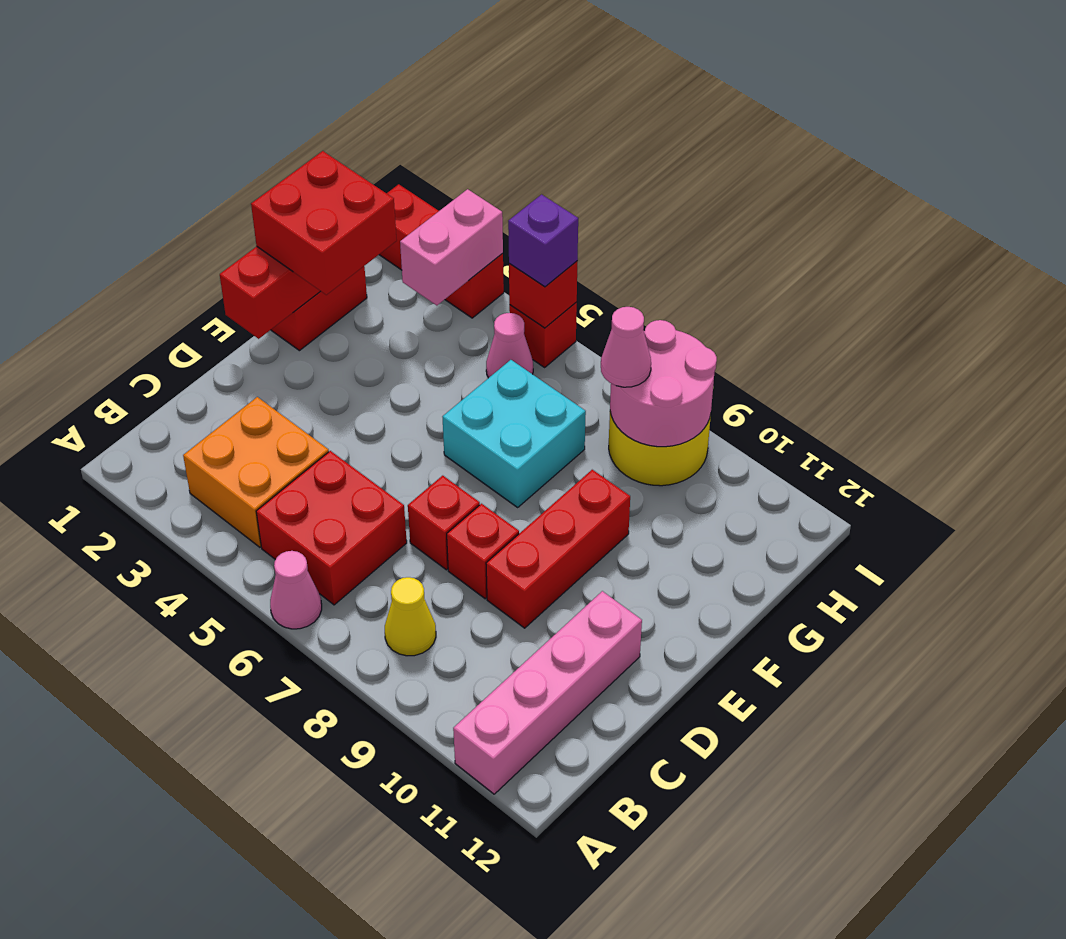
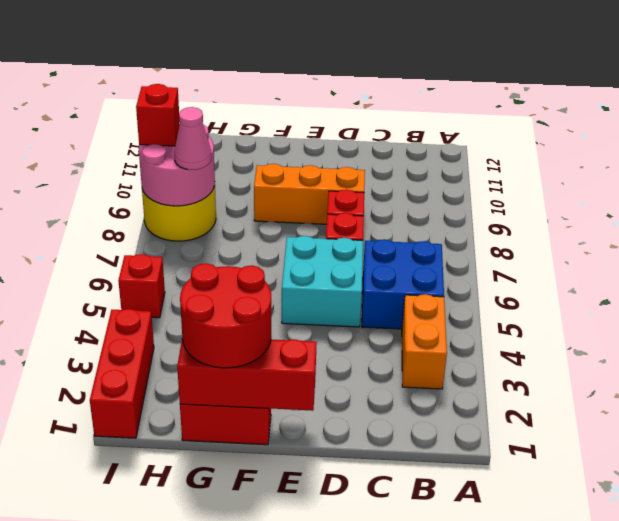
pink cone A6 level 1 -> none
pink brick A11:D11 level 1 -> none
orange brick B3:C4 level 1 -> orange brick B3:B4 level 1
red brick B5:C6 level 1 -> blue brick B5:C6 level 1
yellow cone B8 level 1 -> none
red brick D9:F9 level 1 -> orange brick D9:F9 level 1
red brick F1:G2 level 3 -> red round brick F1:G2 level 3
cyan brick F6:G7 level 1 -> cyan brick D5:E6 level 1
pink brick H3:I3 level 2 -> none
pink cone H5 level 1 -> none
red brick I5 level 2 -> red brick I9 level 3
purple brick I5 level 3 -> none

